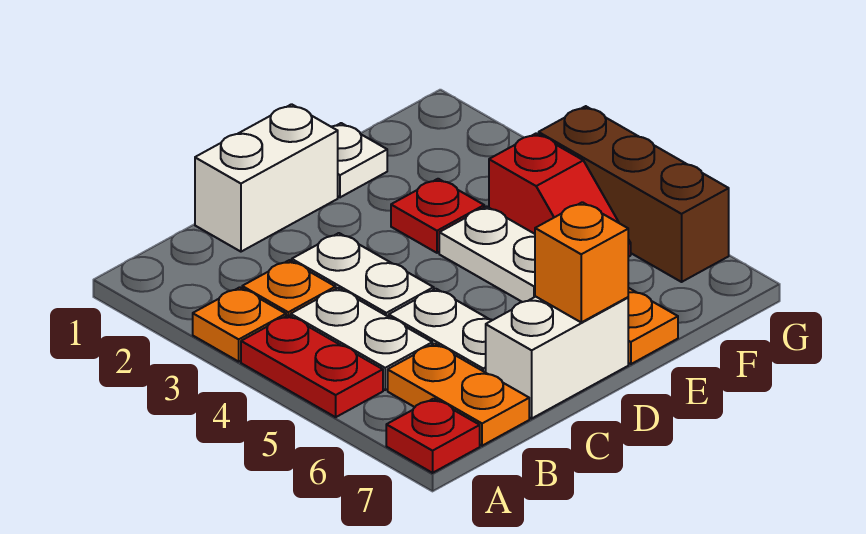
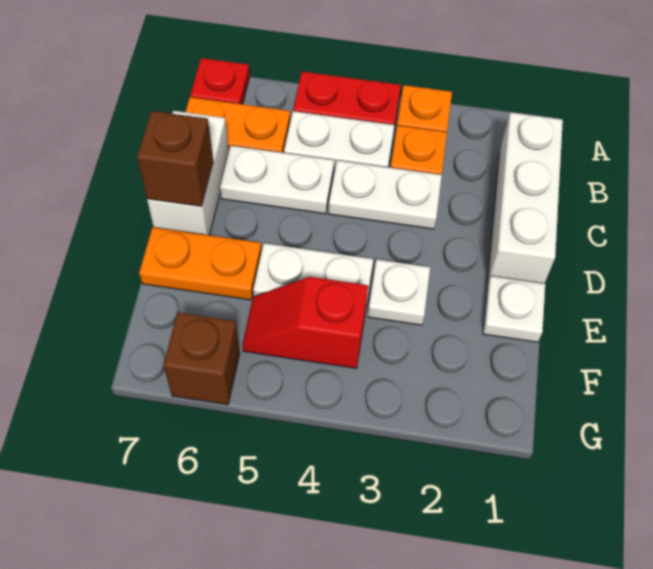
white brick C1:D1 level 1 -> white brick B1:D1 level 1
orange brick D7 level 2 -> brown brick D7 level 2
red plate E3 level 1 -> white plate E3 level 1
brown brick G4:G6 level 1 -> brown brick G6 level 1

